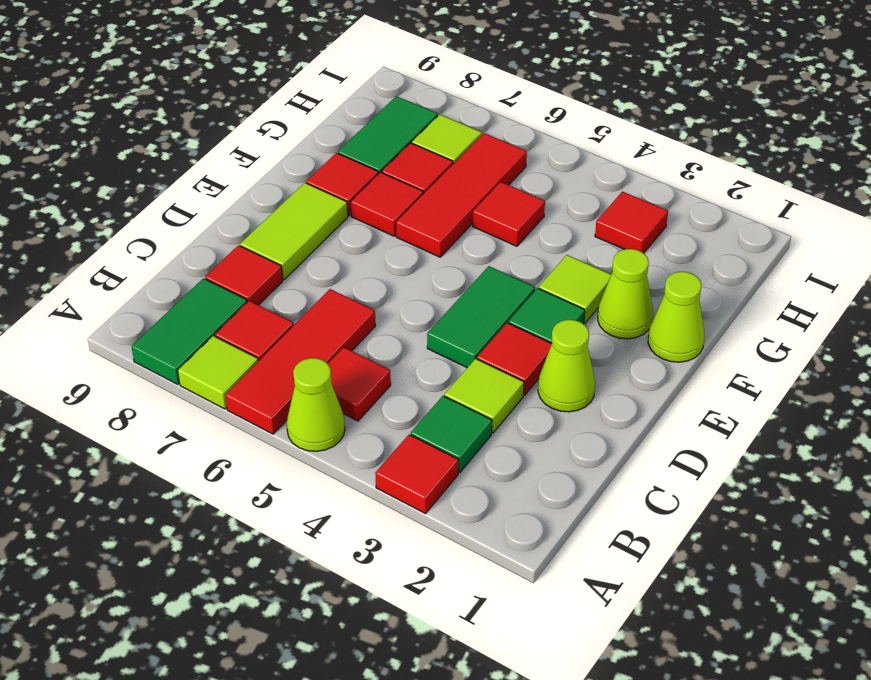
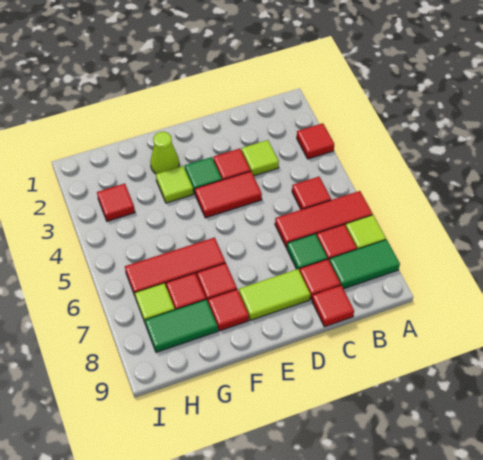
lime cone A5 level 1 -> none
green tile B3 level 1 -> green tile C7 level 1
lime cone D2 level 1 -> none
green tile D4:E4 level 1 -> red tile D4:E4 level 1
lime cone F1 level 1 -> none
red tile G5 level 1 -> red tile C9 level 1

